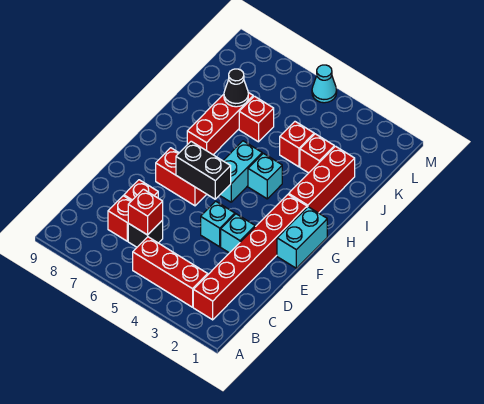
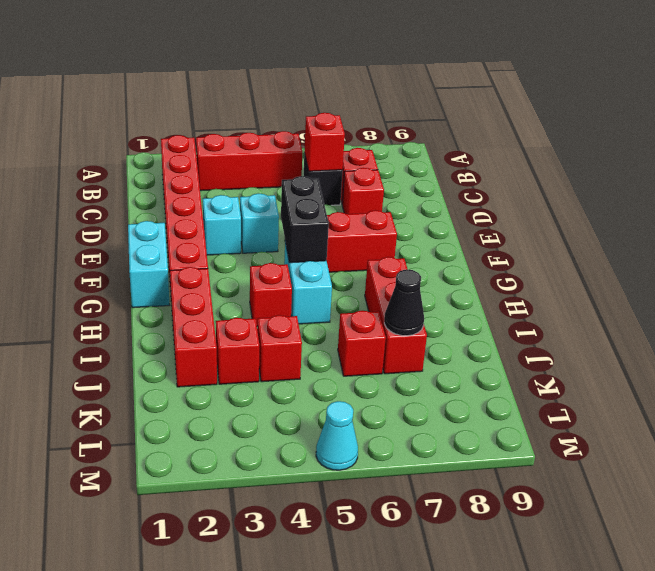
black brick F5:F6 level 2 -> black brick F5:G5 level 2
cyan brick H4 level 1 -> red brick H4 level 1

